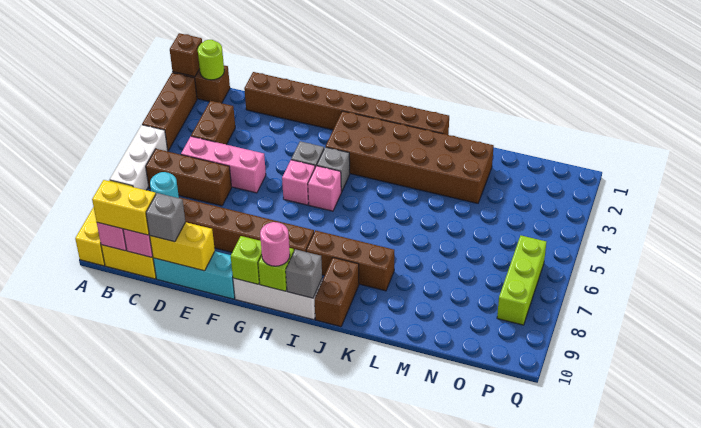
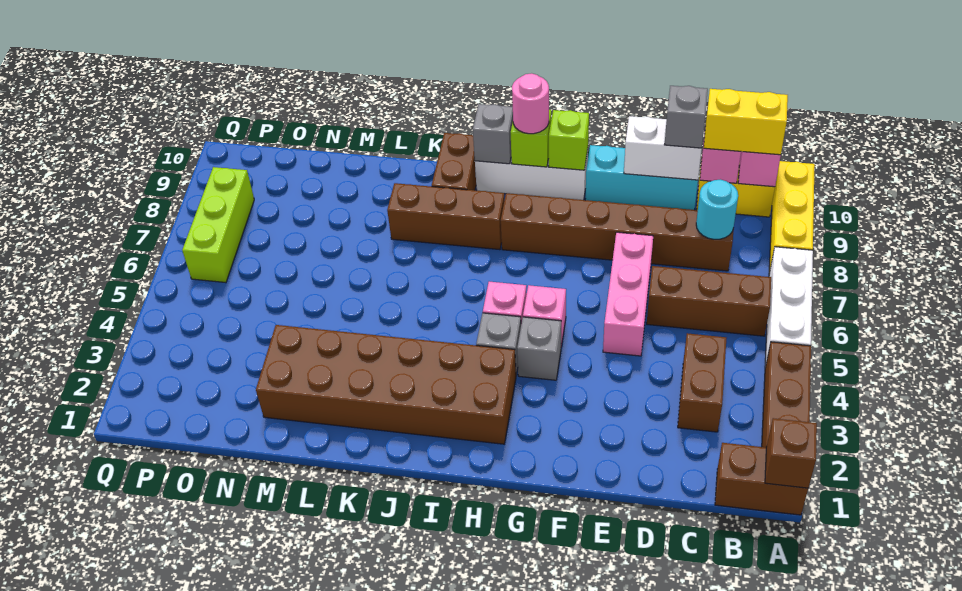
lime round brick B1 level 2 -> none
pink brick C5:E5 level 1 -> pink brick E5:E7 level 1
brown brick D1:K1 level 1 -> none
yellow brick D10:E10 level 2 -> white brick D10:E10 level 2

